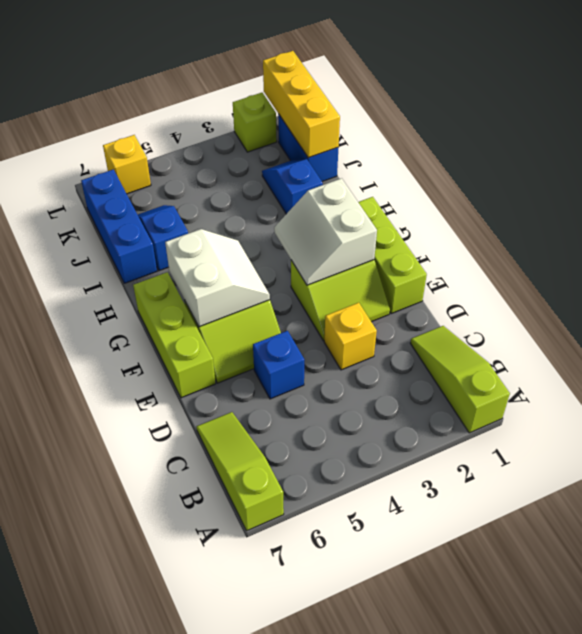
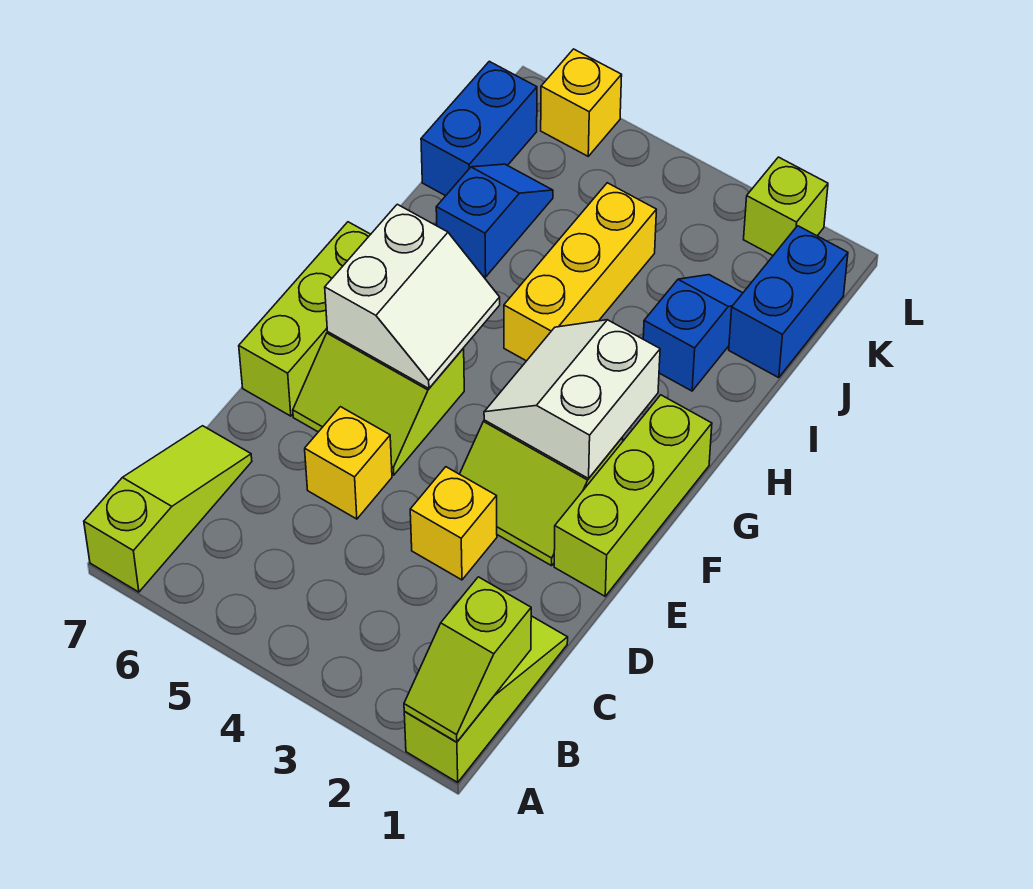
none -> lime slope A1:B1 level 2 top B
blue brick D5 level 1 -> yellow brick D5 level 1
blue brick I7:K7 level 1 -> blue brick J7:K7 level 1
yellow brick J1:L1 level 2 -> yellow brick H4:J4 level 1

